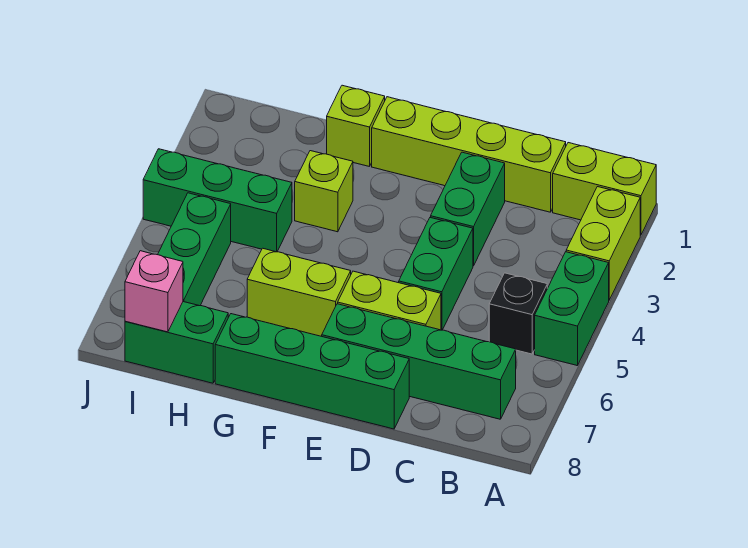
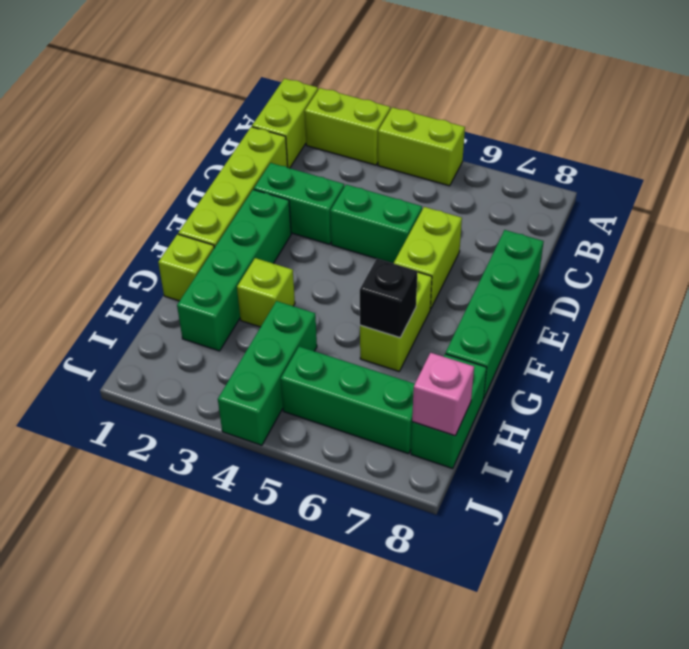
green brick A4:A5 level 1 -> lime brick A4:A5 level 1
black brick B5 level 1 -> black brick G6 level 2
green brick B7:E7 level 1 -> green brick E2:H2 level 1

